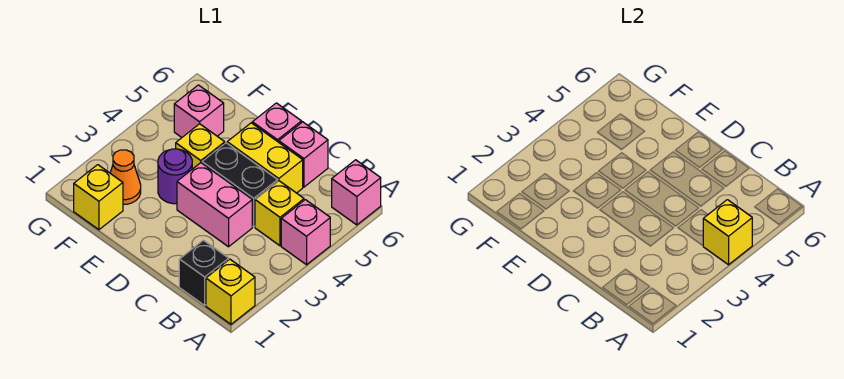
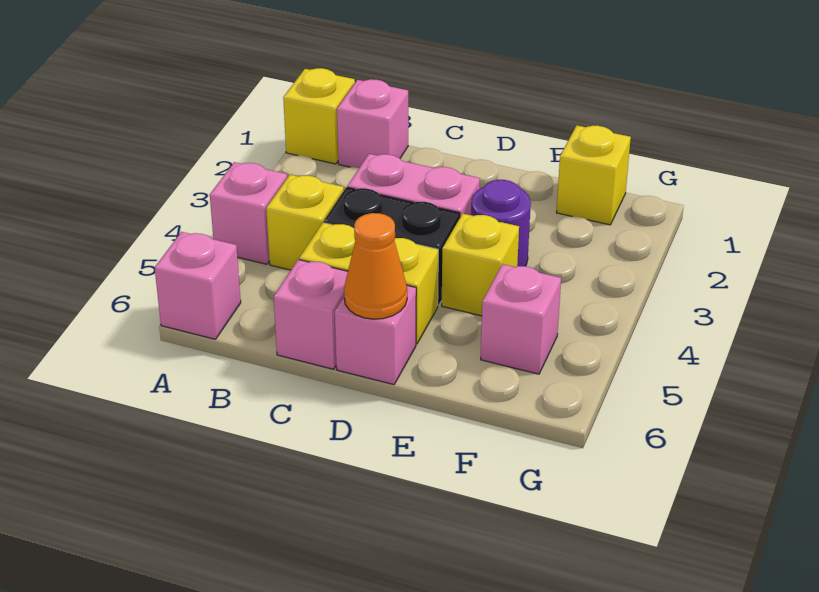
yellow brick A4 level 2 -> none
black brick B1 level 1 -> pink brick B1 level 1
orange cone F2 level 1 -> orange cone D6 level 2

